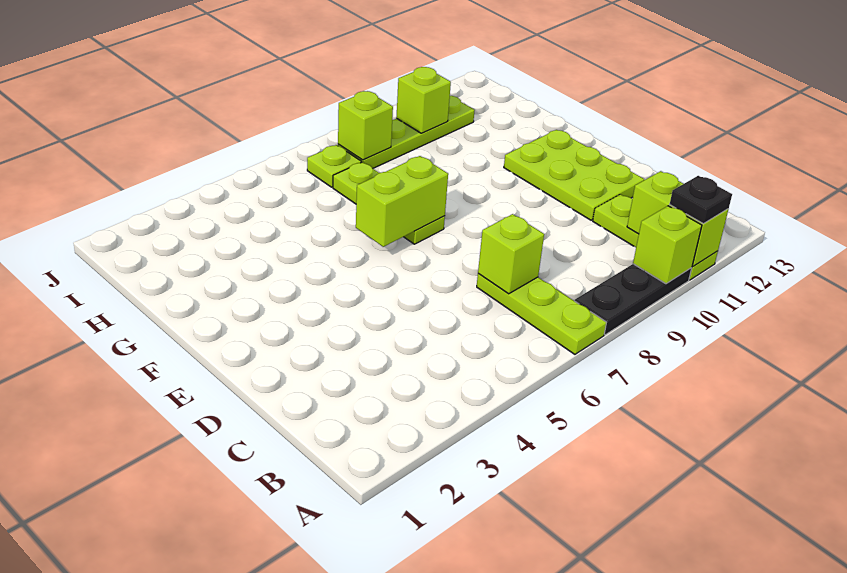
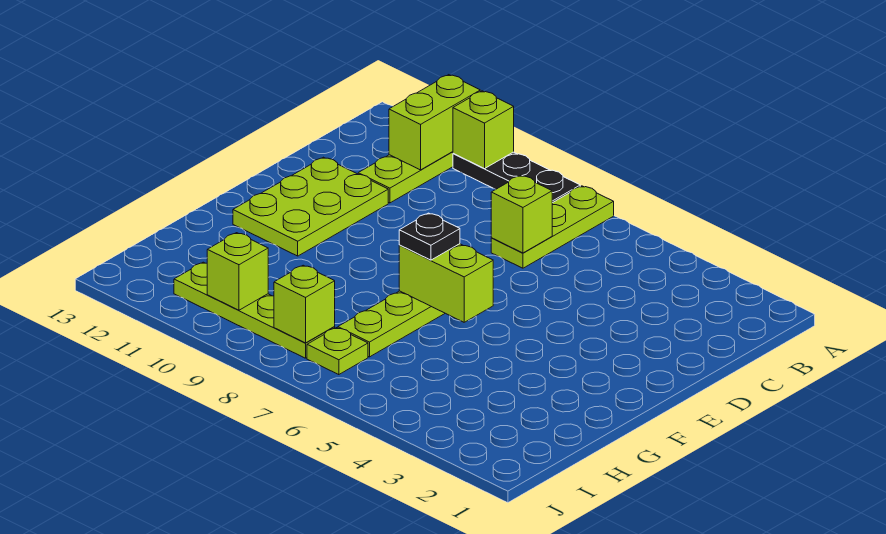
black plate A11 level 3 -> black plate F7 level 3

